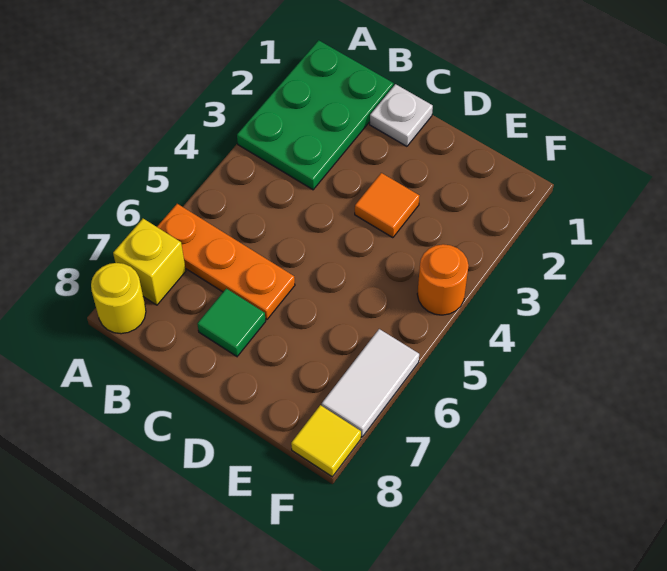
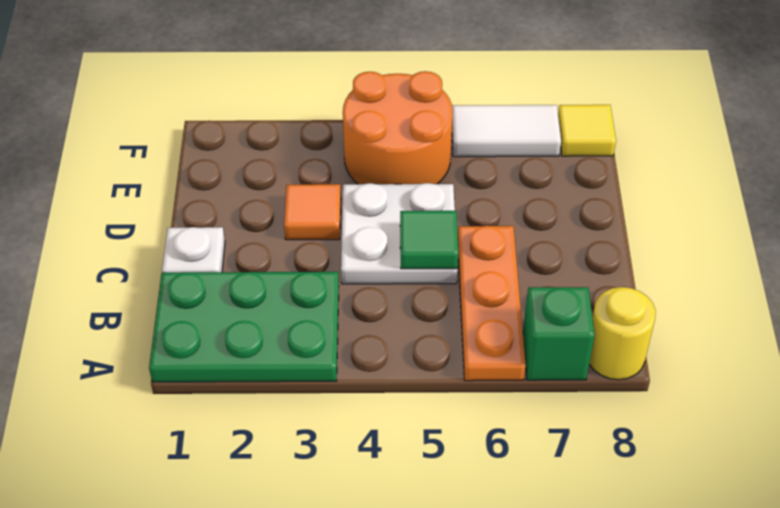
yellow brick A7 level 1 -> green brick A7 level 1
none -> white plate C4:D5 level 1
green tile C7 level 1 -> green tile C5 level 2
orange round brick F4 level 1 -> orange round brick E4:F5 level 1

